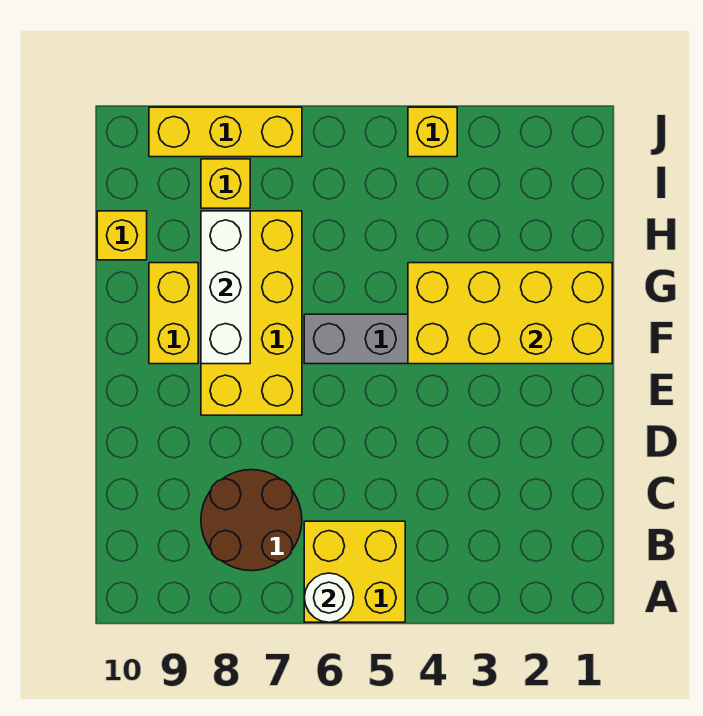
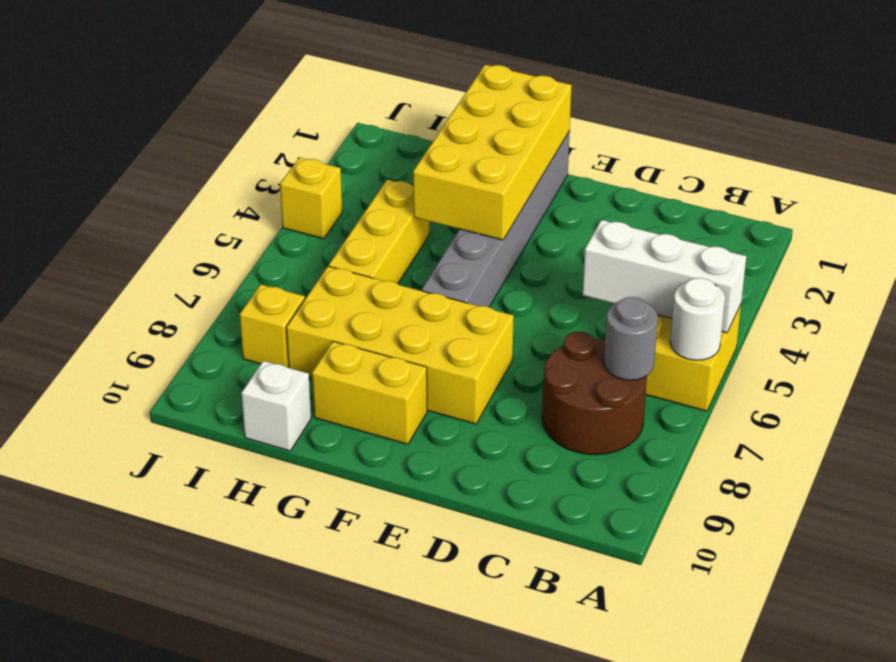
none -> grey round brick B7 level 2
white brick F8:H8 level 2 -> white brick A5:C5 level 2
yellow brick H10 level 1 -> white brick H10 level 1
yellow brick J7:J9 level 1 -> yellow brick H4:H6 level 1

